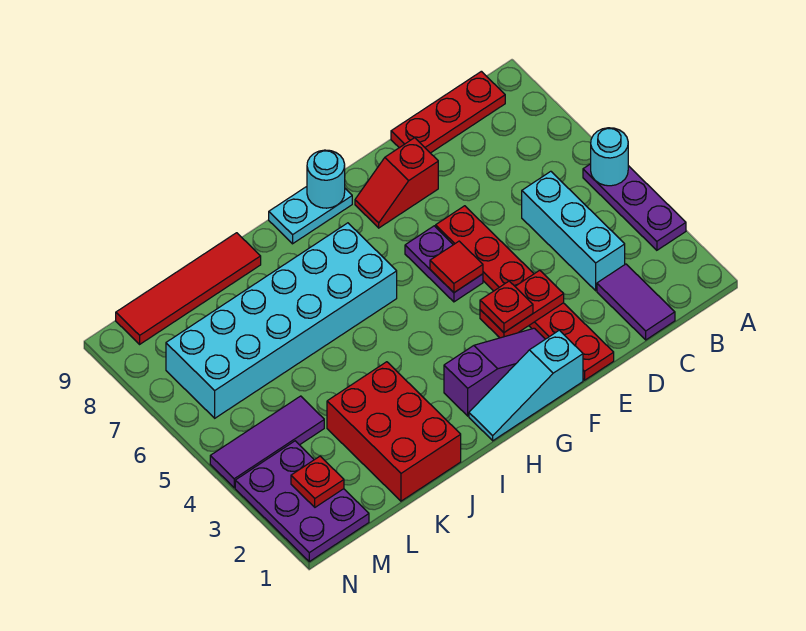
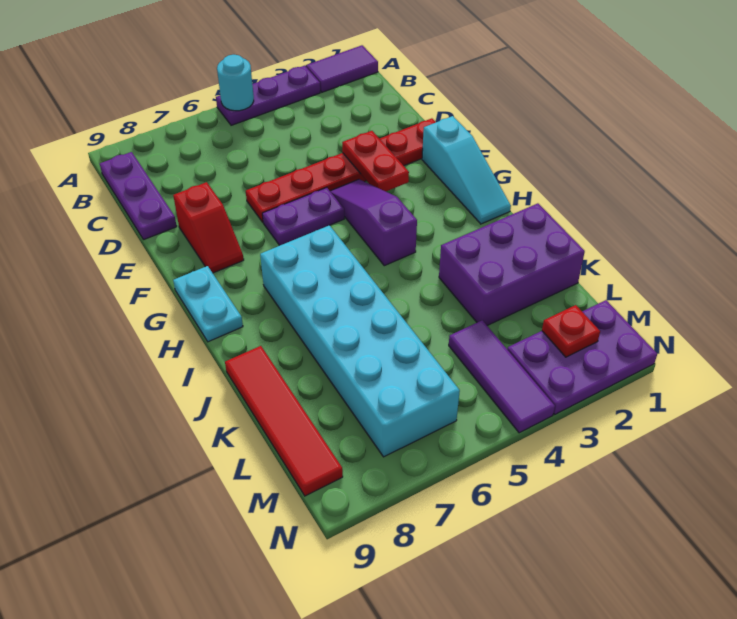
red plate B9:D9 level 1 -> purple plate B9:D9 level 1
purple tile C1:C2 level 1 -> purple tile A1:A2 level 1
cyan brick C3:C5 level 1 -> none
purple slope F2:H2 level 1 top H -> purple slope F4:H4 level 1 top H
red plate F3 level 3 -> none
red tile F5 level 2 -> none
cyan round brick G9 level 2 -> none
red brick J1:K3 level 1 -> purple brick J1:K3 level 1

